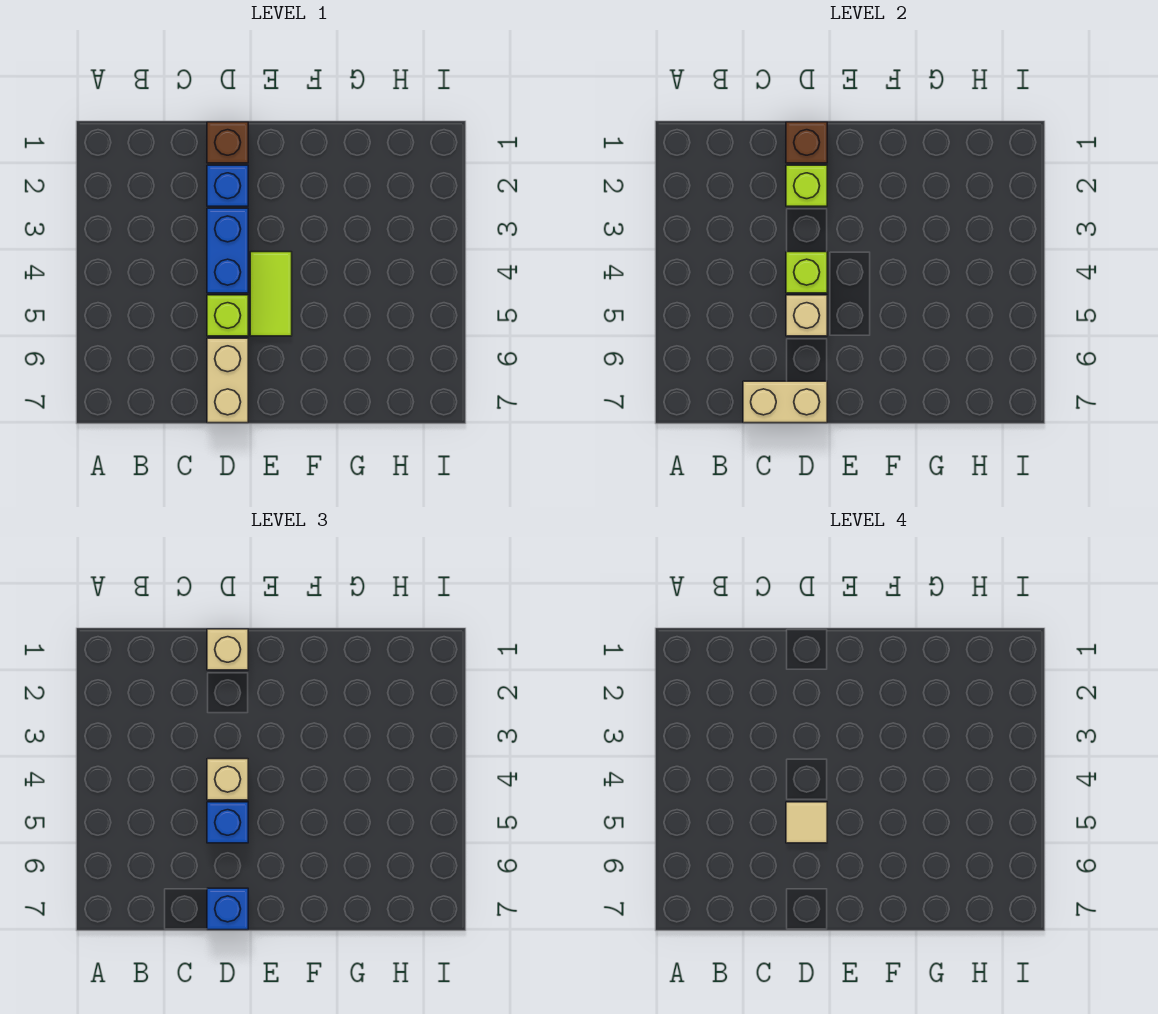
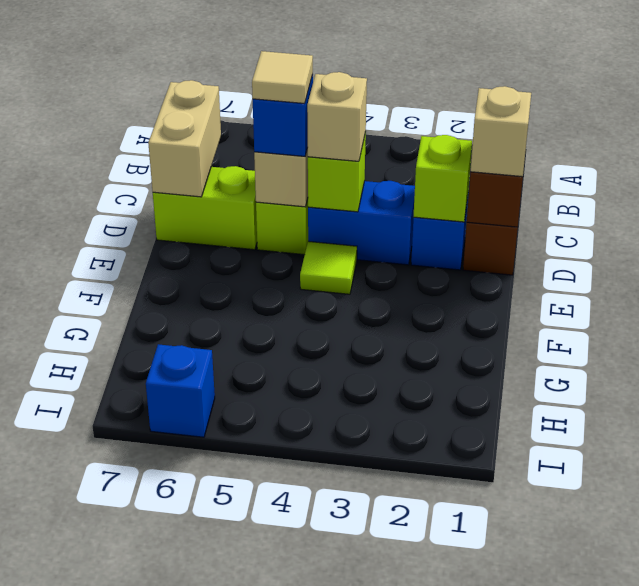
tan brick D6:D7 level 1 -> lime brick D6:D7 level 1
blue brick D7 level 3 -> blue brick I6 level 1
lime tile E4:E5 level 1 -> lime tile E4 level 1

